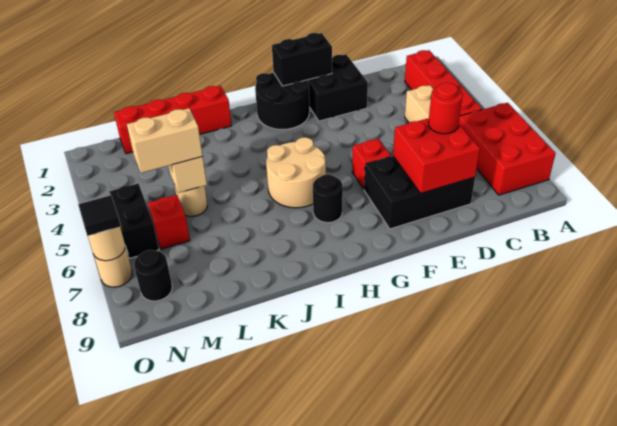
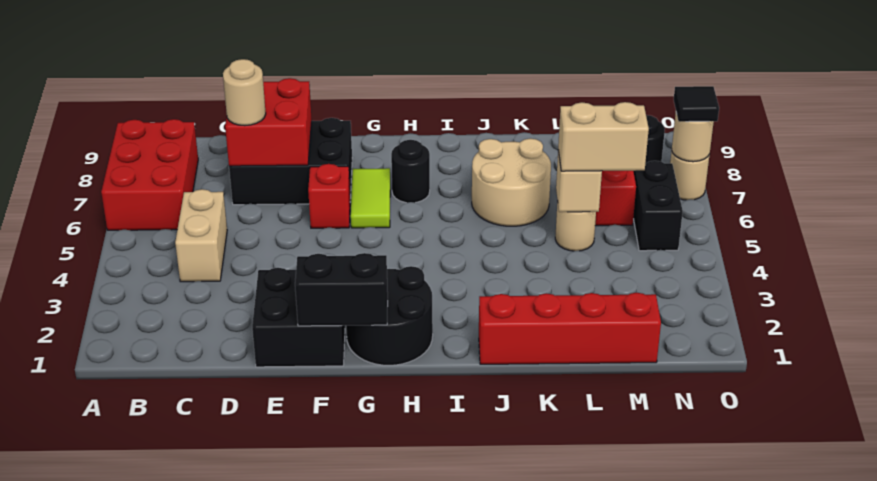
red brick B2:B5 level 1 -> none
red round brick D7 level 3 -> tan round brick D7 level 3
none -> lime tile G6:G7 level 1
tan round brick H5:I6 level 1 -> tan round brick J6:K7 level 1

